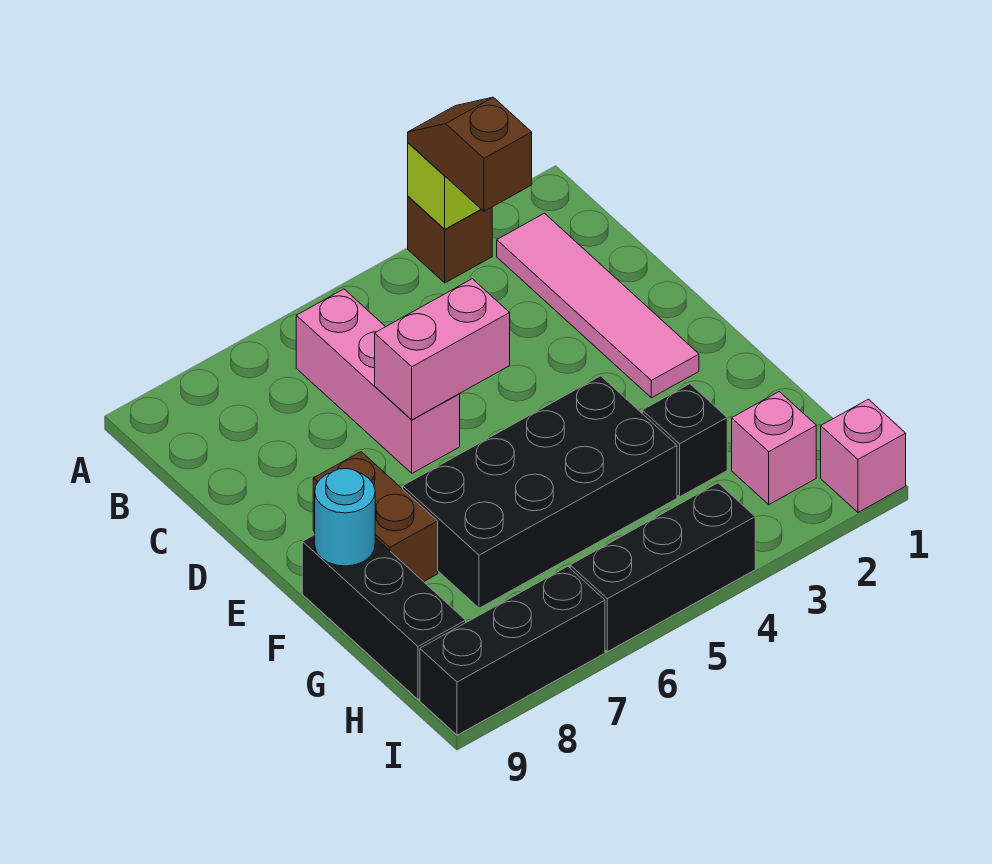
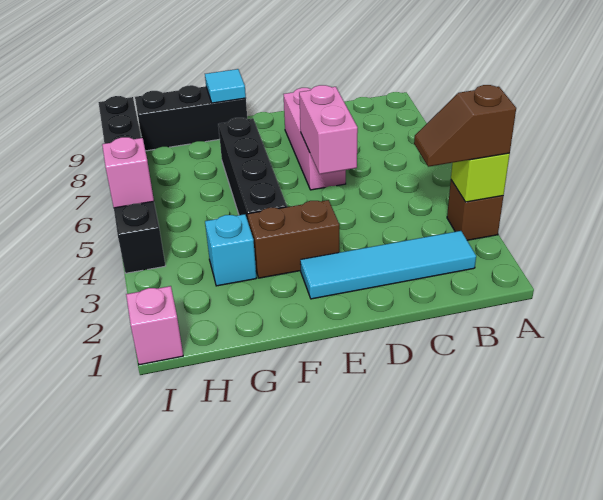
brown slope A3:B3 level 3 top B -> brown slope A3:B3 level 3 top A
pink tile B2:E2 level 1 -> cyan tile B2:E2 level 1
pink brick B6:D6 level 1 -> pink brick D6:D8 level 1
brown brick E8:F8 level 1 -> brown brick E3:F3 level 1
black brick F4:G7 level 1 -> black brick F4:F7 level 1
cyan round brick F9 level 2 -> cyan tile F9 level 2
black brick G3 level 1 -> cyan brick G3 level 1
pink brick H2 level 1 -> pink brick I5 level 2

